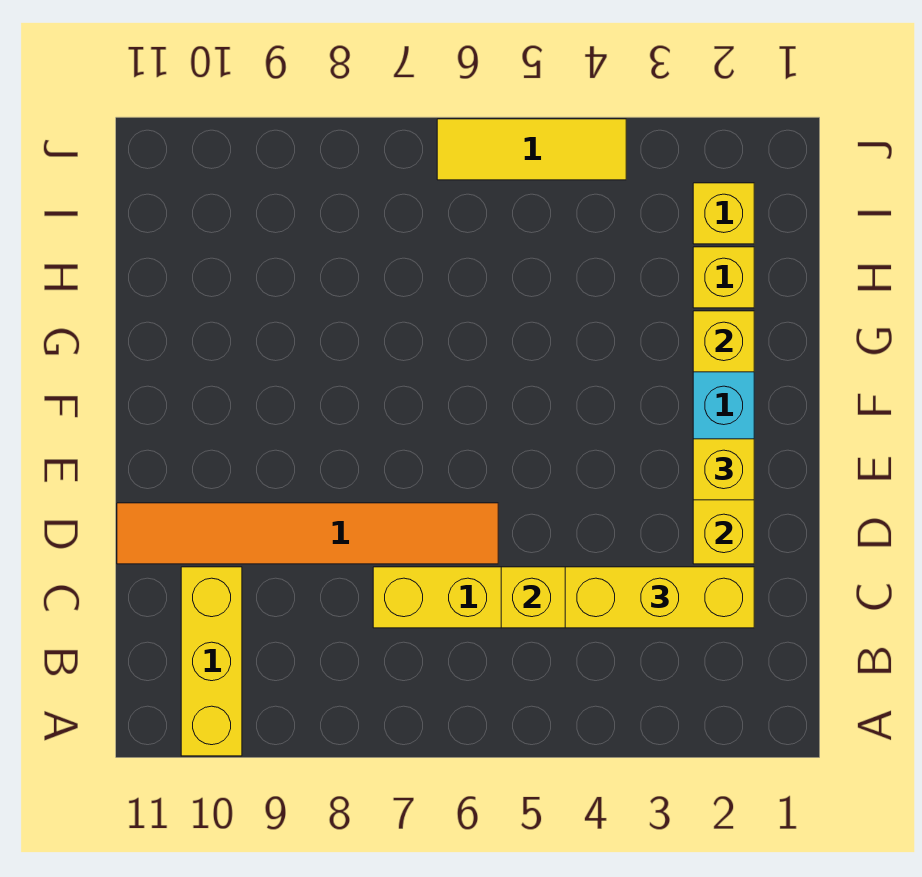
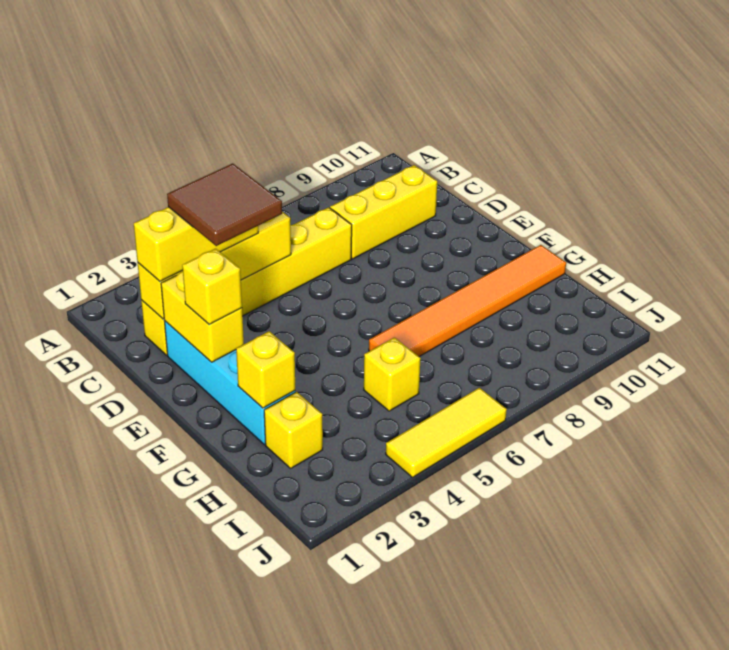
yellow brick A10:C10 level 1 -> yellow brick C8:C10 level 1
none -> brown tile C3:D4 level 4
orange tile D6:D11 level 1 -> orange tile G6:G11 level 1
yellow brick I2 level 1 -> yellow brick H5 level 1

